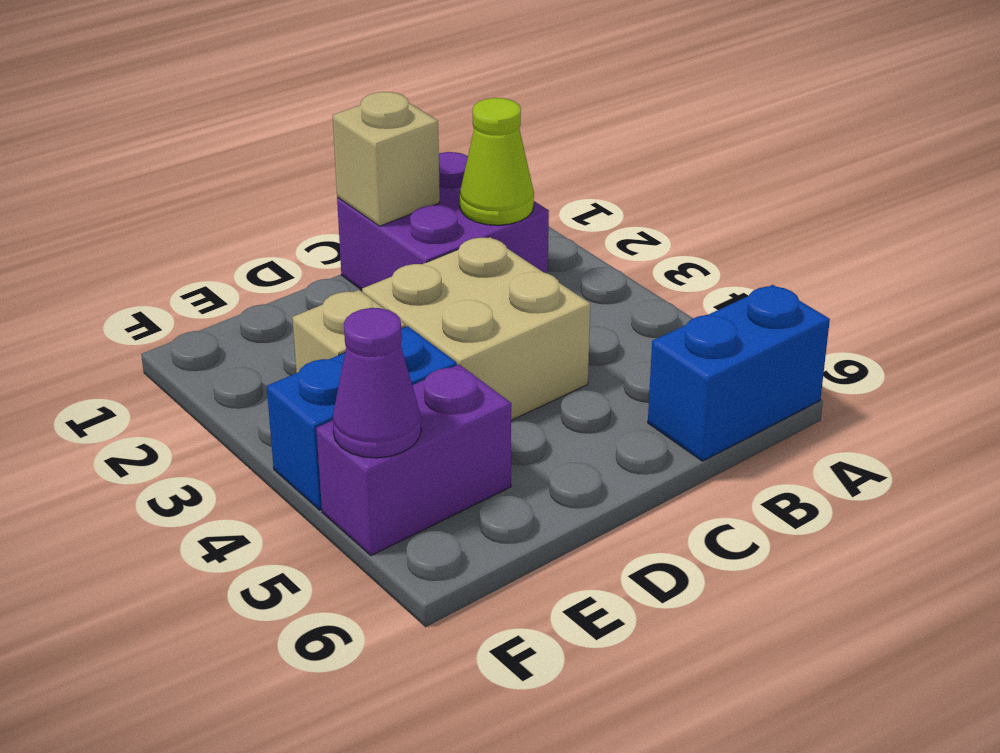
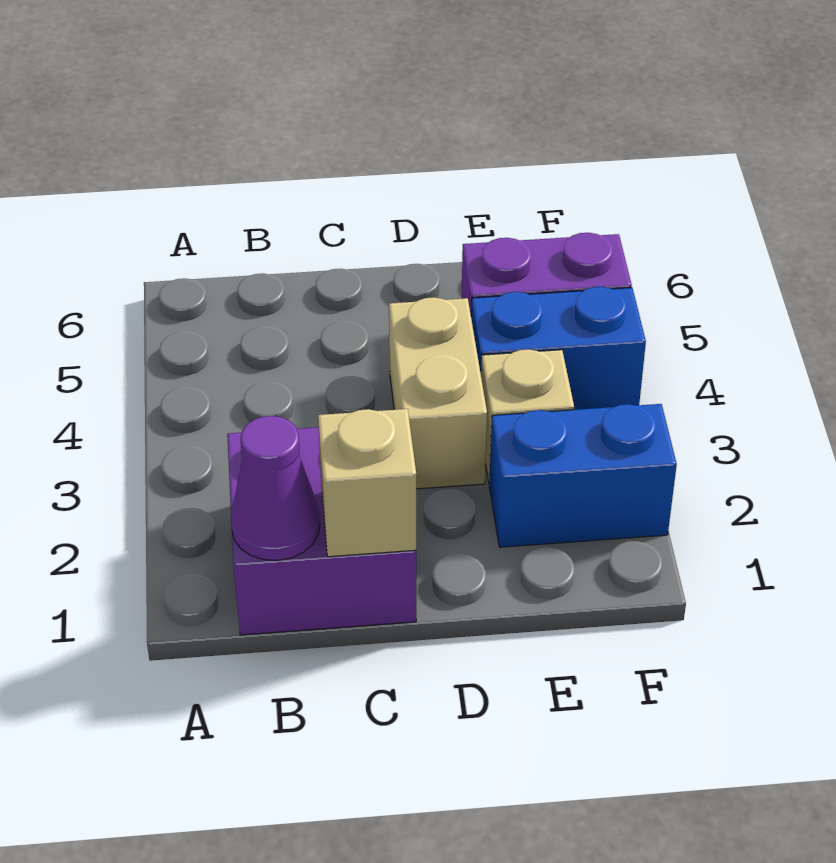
blue brick A6:B6 level 1 -> blue brick E2:F2 level 1
lime cone B2 level 2 -> none
tan brick C3:D4 level 1 -> tan brick D3:D4 level 1
purple cone F5 level 2 -> purple cone B1 level 2

